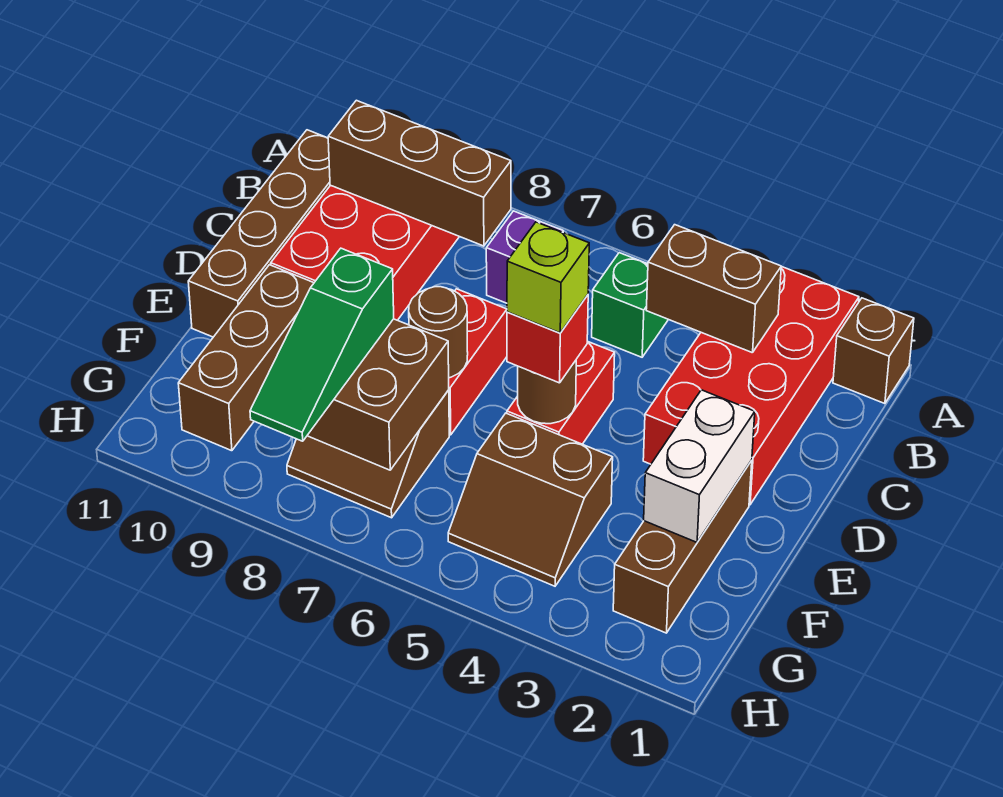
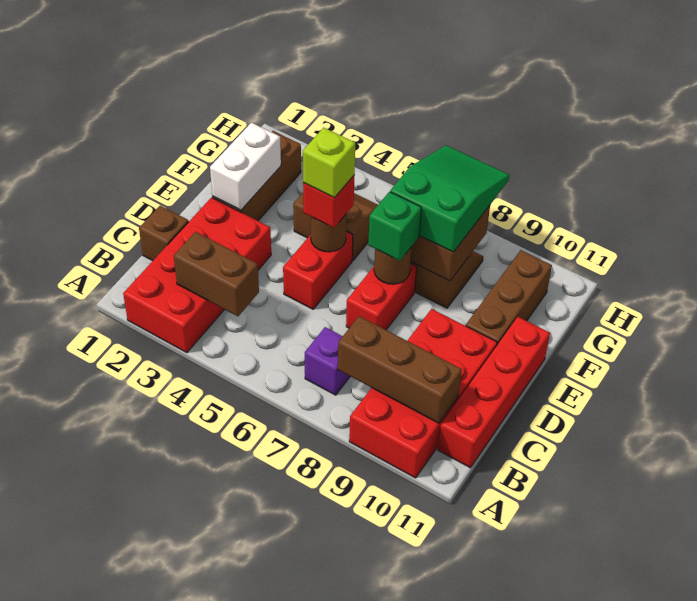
brown brick A1 level 1 -> brown brick C1 level 1
green brick B5 level 1 -> green brick E7 level 3
brown brick B11:E11 level 1 -> red brick B11:E11 level 1
green slope F8:H8 level 3 top F -> green slope F7:H8 level 3 top F

